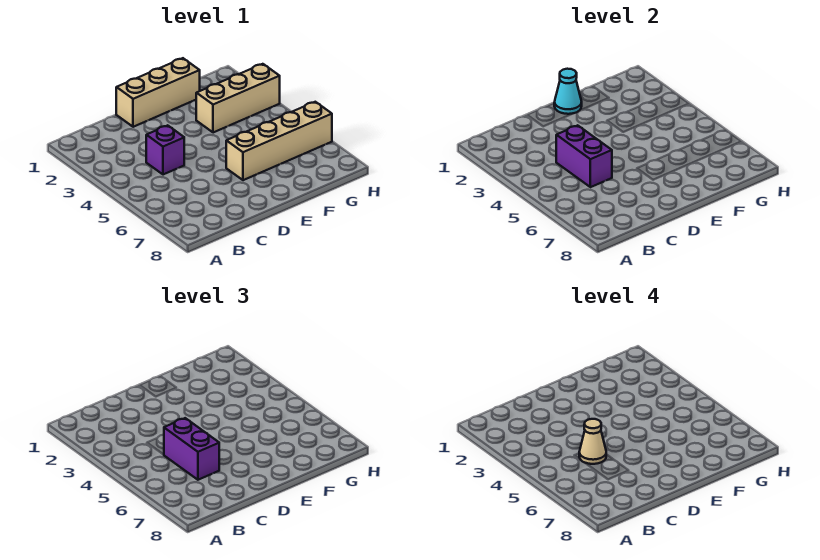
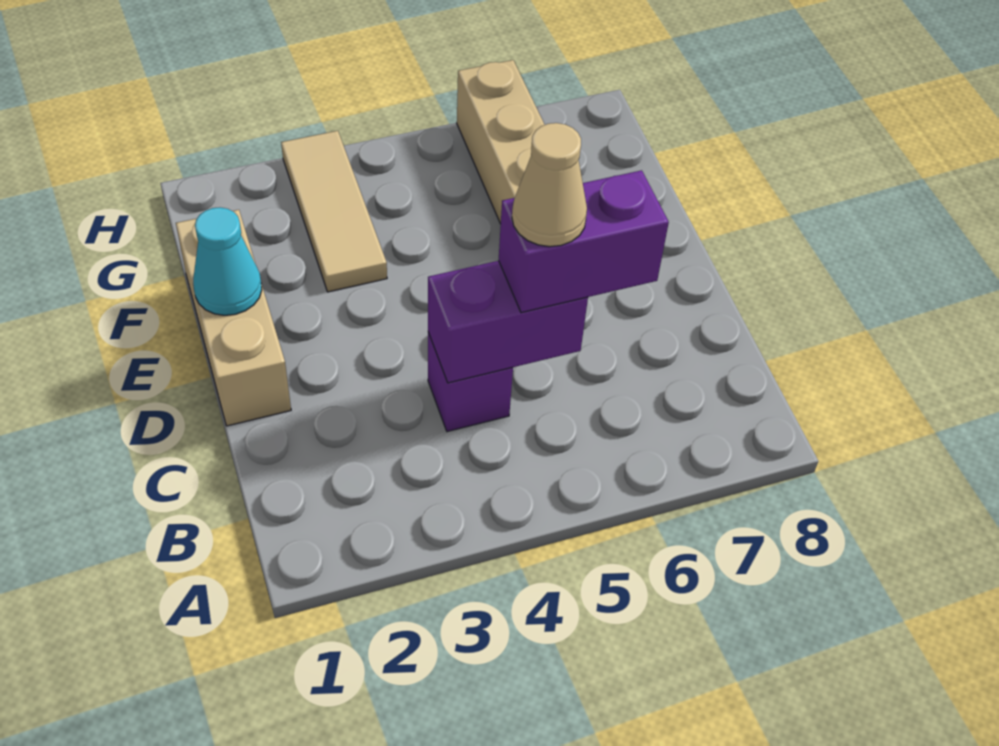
tan brick F3:H3 level 1 -> tan tile F3:H3 level 1

